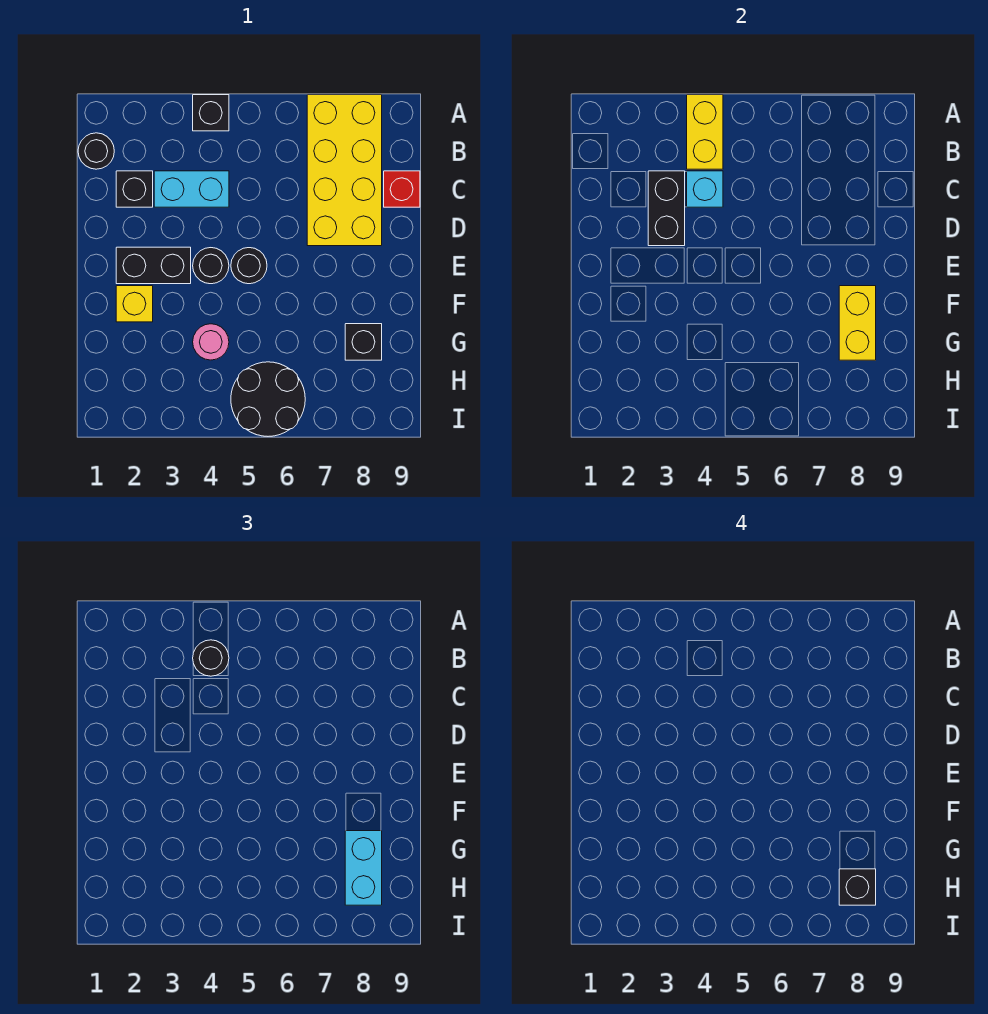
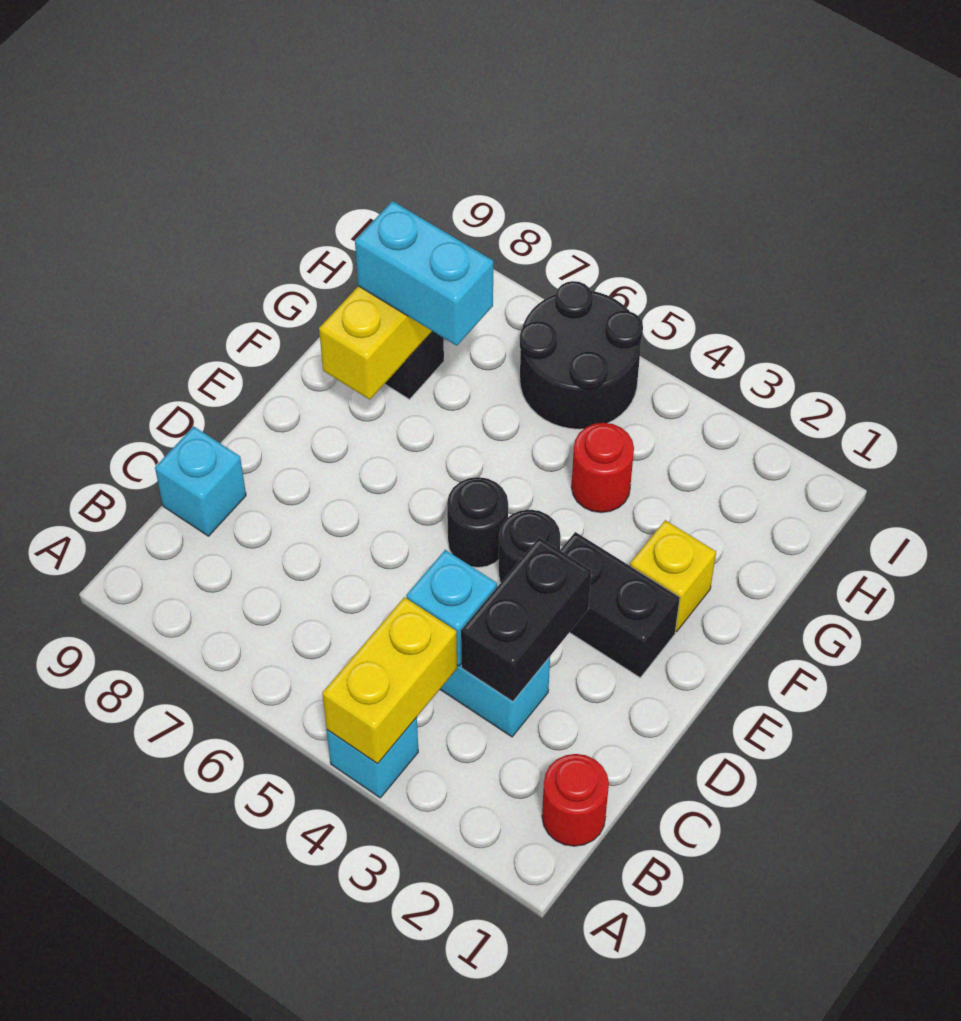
black brick A4 level 1 -> cyan brick A4 level 1
yellow brick A7:D8 level 1 -> none
black round brick B1 level 1 -> red round brick B1 level 1
black round brick B4 level 3 -> none
black brick C2 level 1 -> none
red brick C9 level 1 -> cyan brick C9 level 1
pink round brick G4 level 1 -> red round brick G4 level 1
cyan brick G8:H8 level 3 -> cyan brick G7:G8 level 3
black brick H8 level 4 -> none

